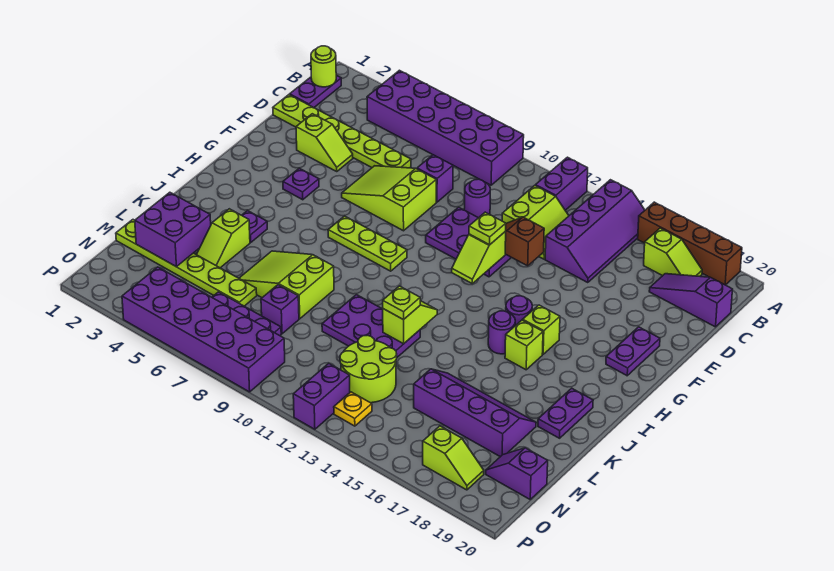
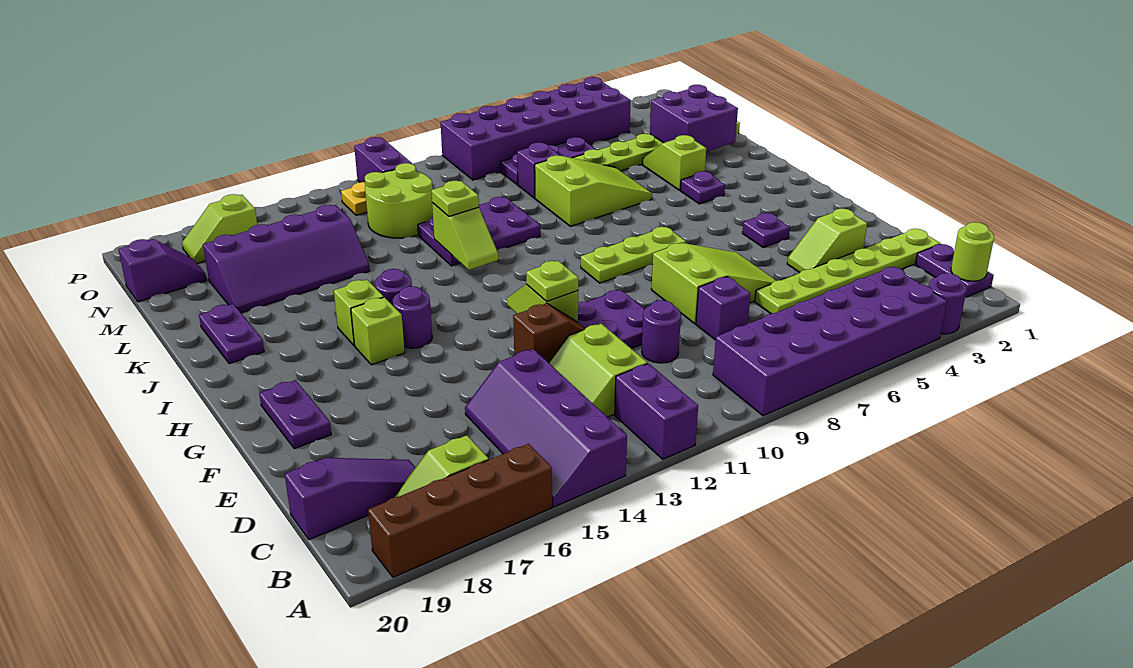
none -> purple round brick A3 level 1

